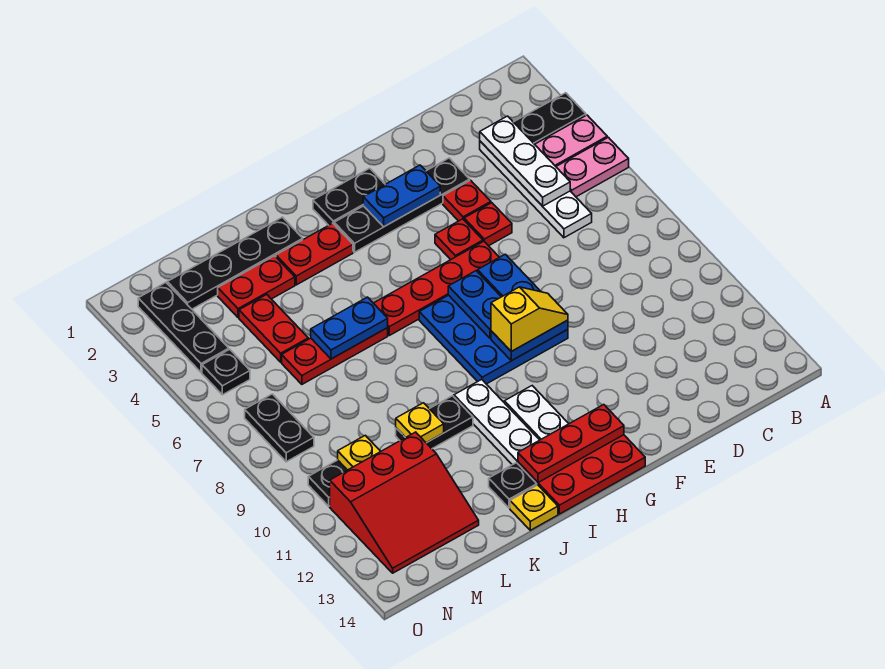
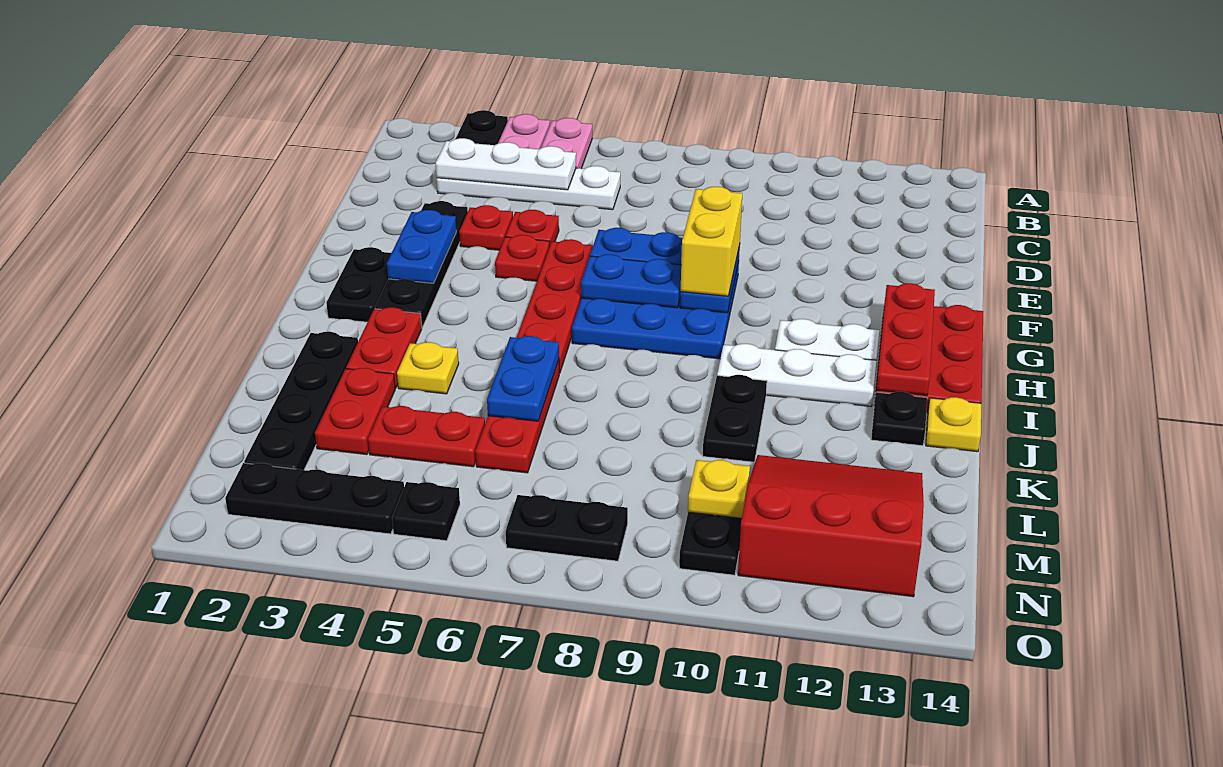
yellow slope F9:G9 level 3 top G -> yellow brick F9:G9 level 3
yellow plate K10 level 2 -> yellow plate J4 level 1
red slope L11:N13 level 1 top 11 -> red slope L11:N13 level 1 top N

